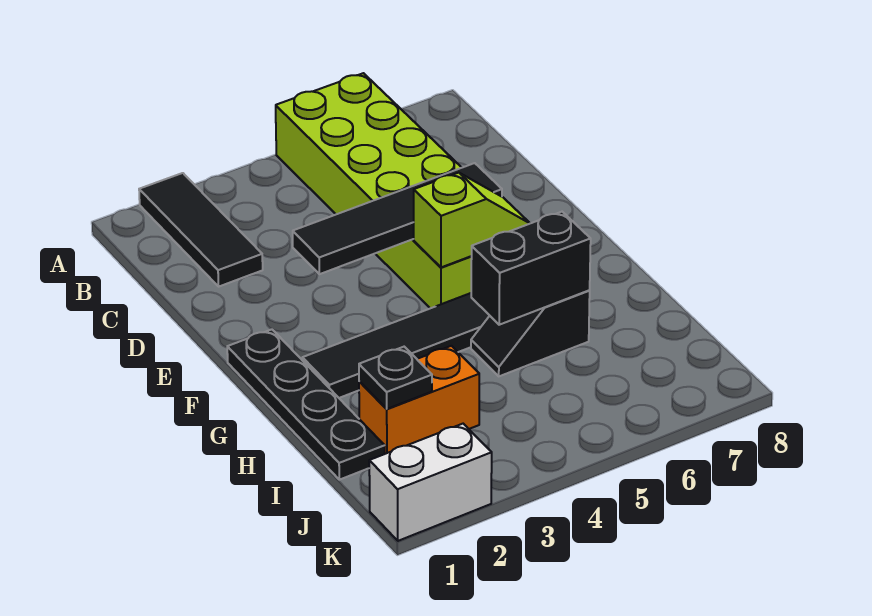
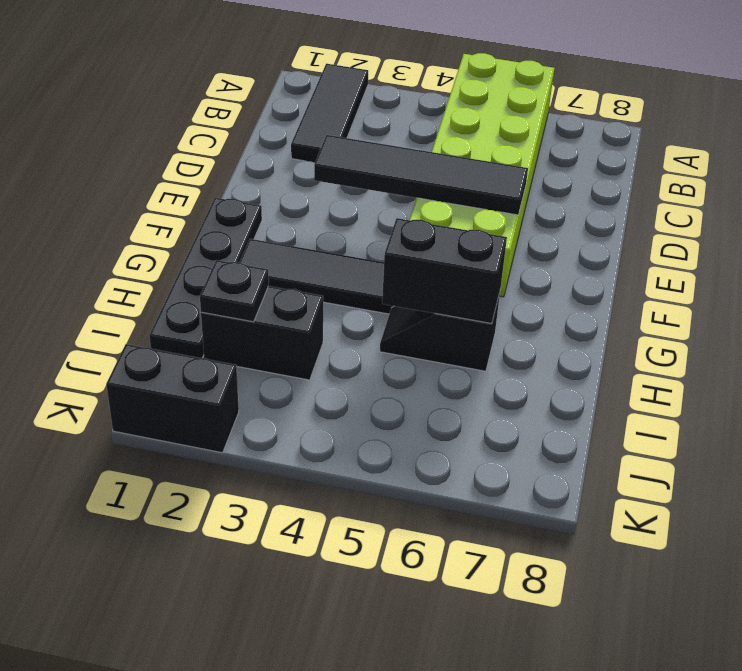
lime slope F5:F6 level 2 top 5 -> none
orange brick I2:I3 level 1 -> black brick I2:I3 level 1
white brick K1:K2 level 1 -> black brick K1:K2 level 1

